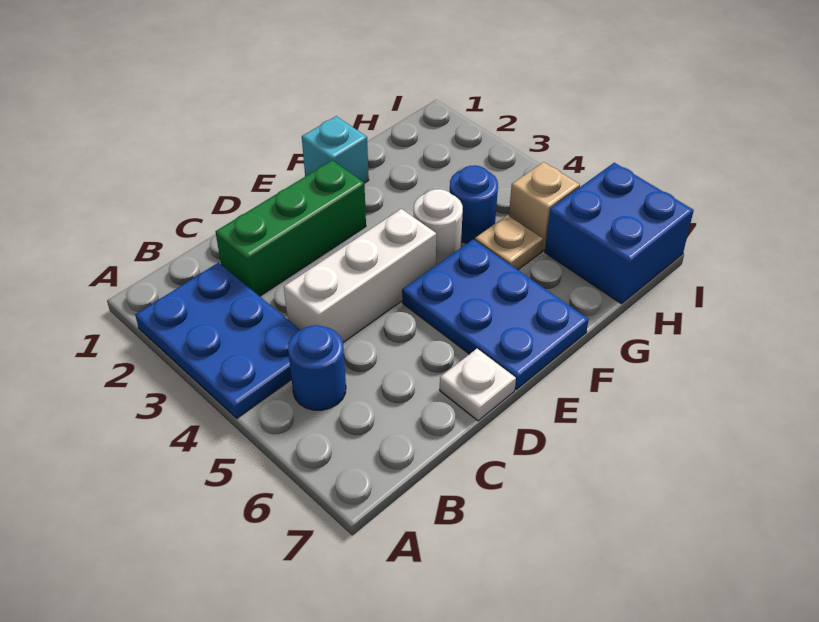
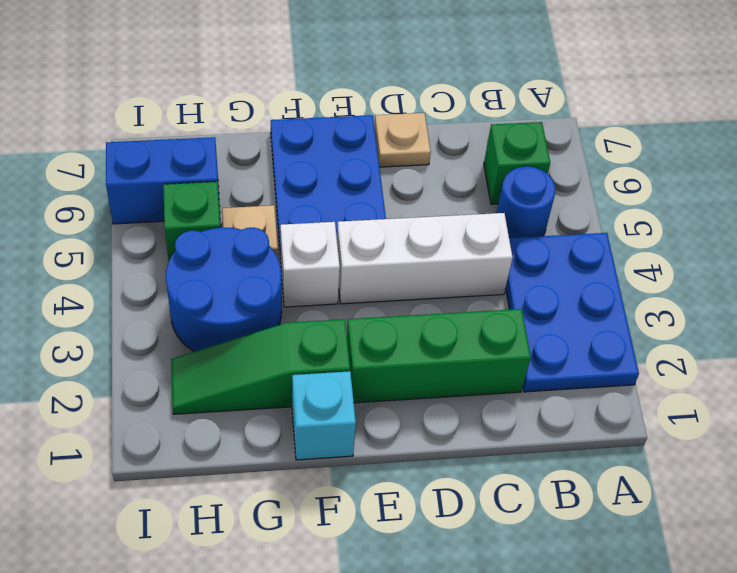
none -> green brick B6 level 1
white plate D7 level 1 -> tan plate D7 level 1
none -> green slope F2:H2 level 1 top F
white round brick F4 level 1 -> white brick F4 level 1
blue round brick G4 level 1 -> blue round brick G3:H4 level 1
tan brick H5 level 1 -> green brick H5 level 1
blue brick H6:I7 level 1 -> blue brick H6:I6 level 1

